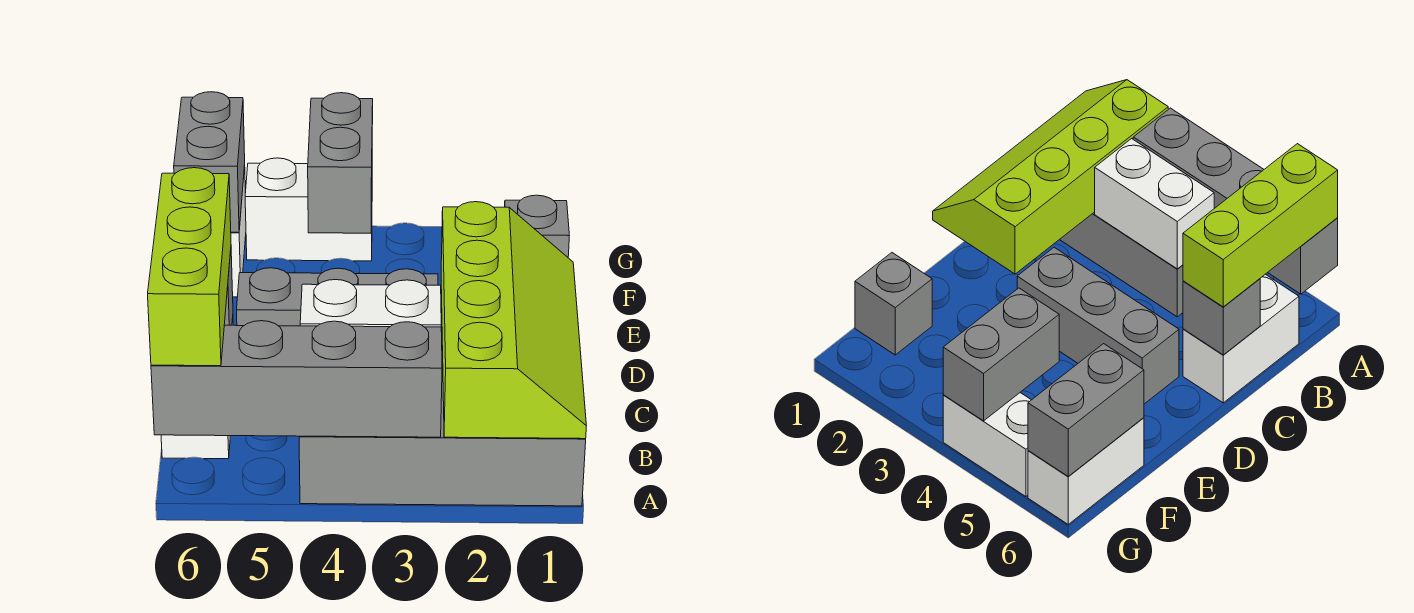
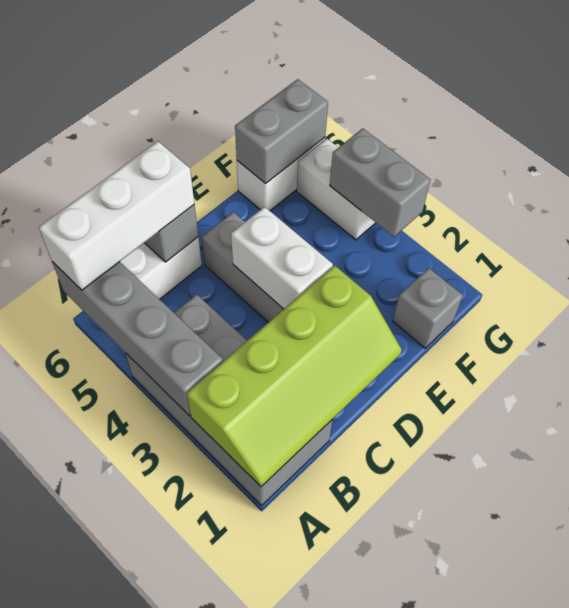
lime brick A6:C6 level 3 -> white brick A6:C6 level 3
white brick B3:B4 level 2 -> white brick D3:D4 level 2
grey brick F4:G4 level 2 -> grey brick G3:G4 level 2

